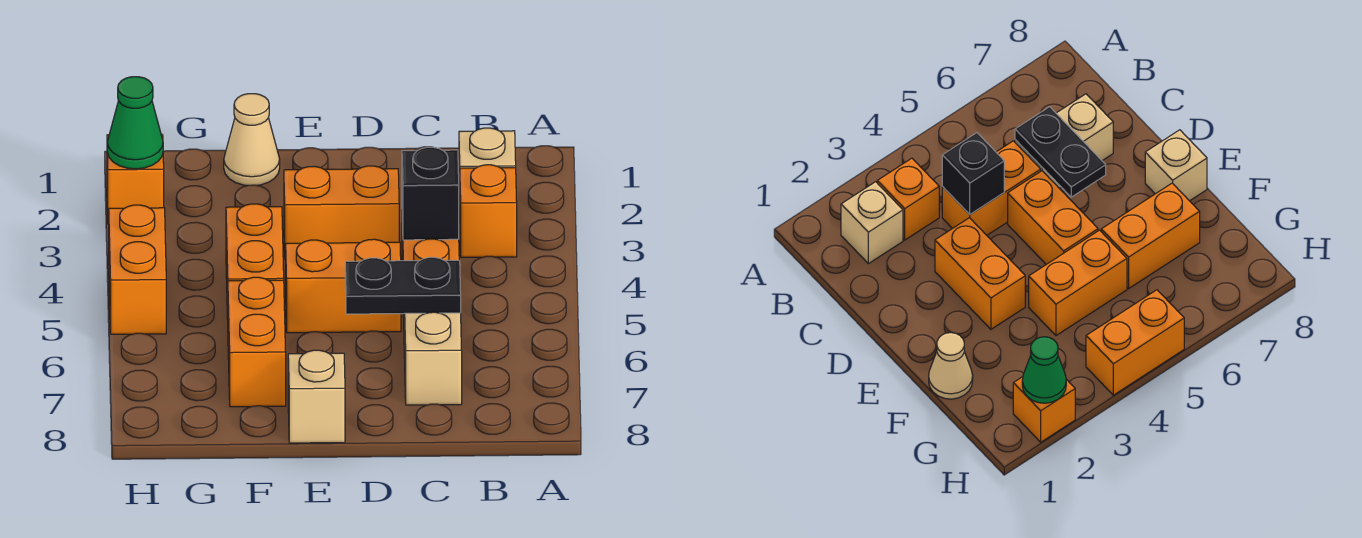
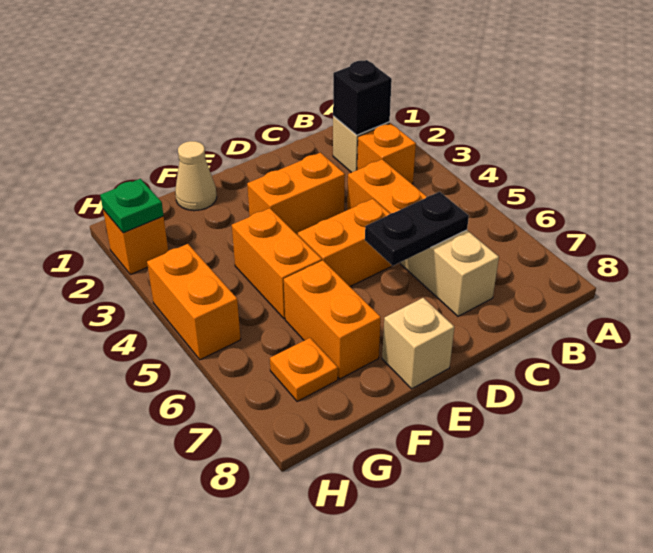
black brick C4 level 2 -> black brick B2 level 2
none -> orange plate G7 level 1
green cone H2 level 2 -> green plate H2 level 2

